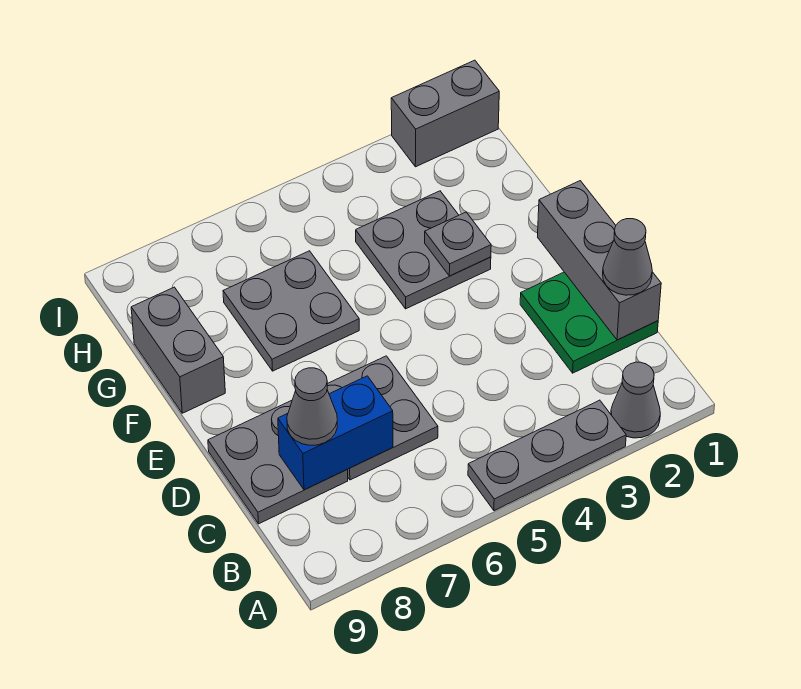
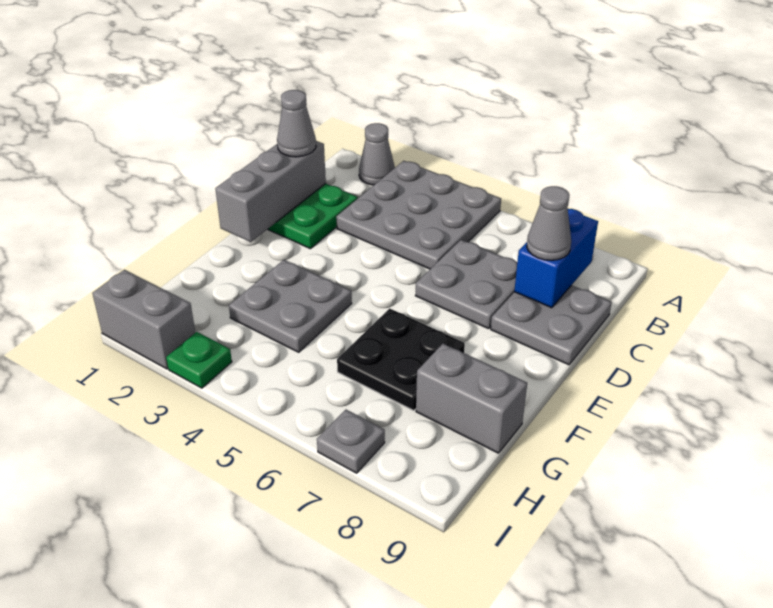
grey plate A3:A5 level 1 -> grey plate A3:C5 level 1
blue brick C7:C8 level 2 -> blue brick B8:C8 level 2
grey plate F3 level 2 -> grey plate I7 level 1
grey plate F6:G7 level 1 -> black plate F6:G7 level 1
grey brick F9:G9 level 1 -> grey brick G8:G9 level 1
none -> green plate I3 level 1

